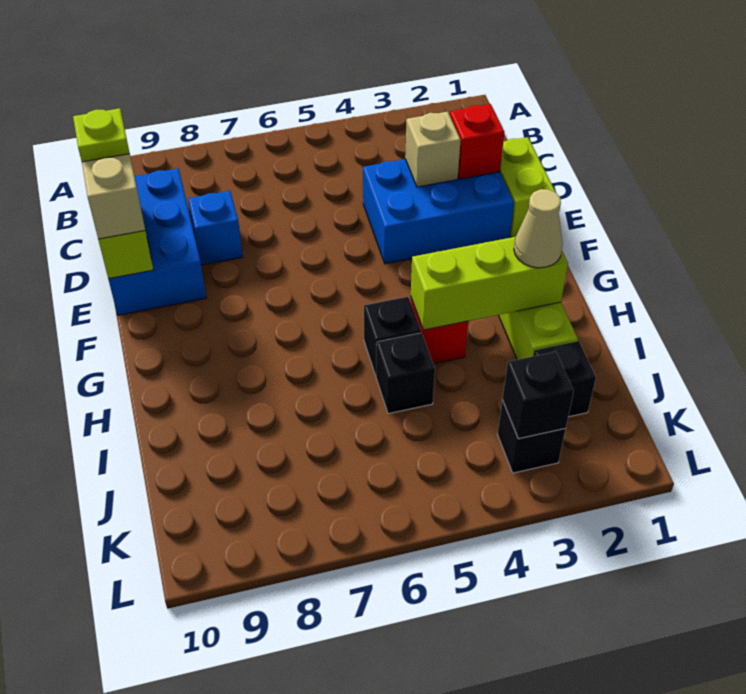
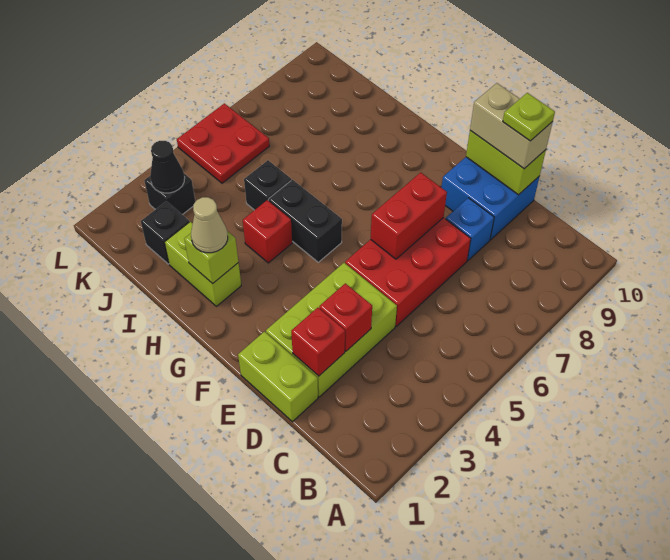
blue brick C9:E10 level 1 -> blue brick D9:E10 level 1
blue brick D2:E4 level 1 -> lime brick D2:E4 level 1
tan brick D3 level 2 -> red brick D3 level 2
none -> red brick D5:E7 level 1
none -> red brick E6:E7 level 2
lime brick H2:H4 level 2 -> lime brick H2 level 2
black brick H5 level 1 -> black brick G5:H5 level 1
black brick K3 level 2 -> black cone K3 level 2
none -> red plate K5:L6 level 1

